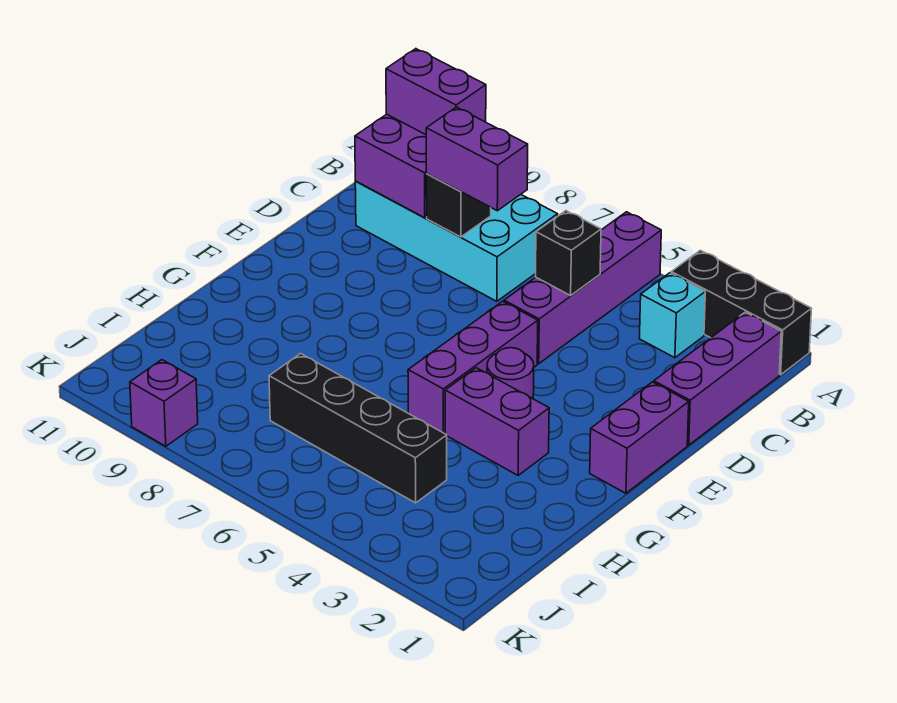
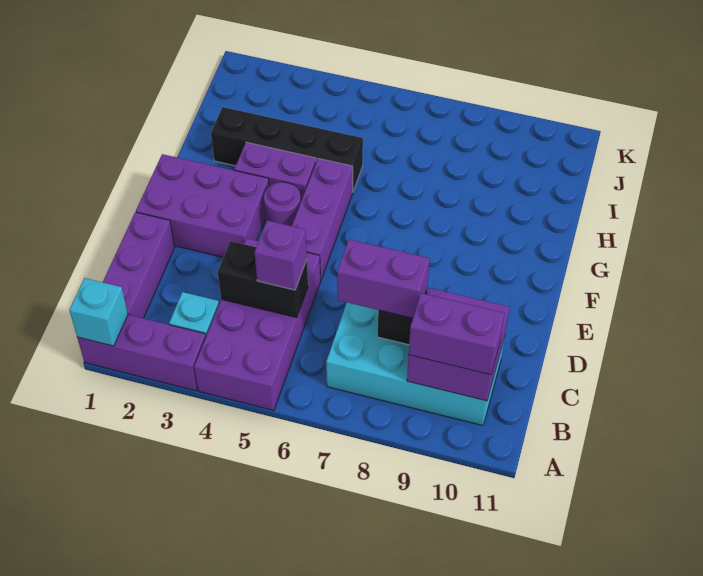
black brick A1:A3 level 1 -> purple brick A1:A3 level 1
none -> cyan brick A1 level 2
purple brick A5:D5 level 1 -> purple brick A4:D5 level 1
black brick C5 level 2 -> black brick C4:C5 level 2
purple brick E1:F1 level 1 -> purple brick E1:F3 level 1
black brick I4:I7 level 1 -> black brick H2:H5 level 1
purple brick K9 level 1 -> purple brick C5 level 3

